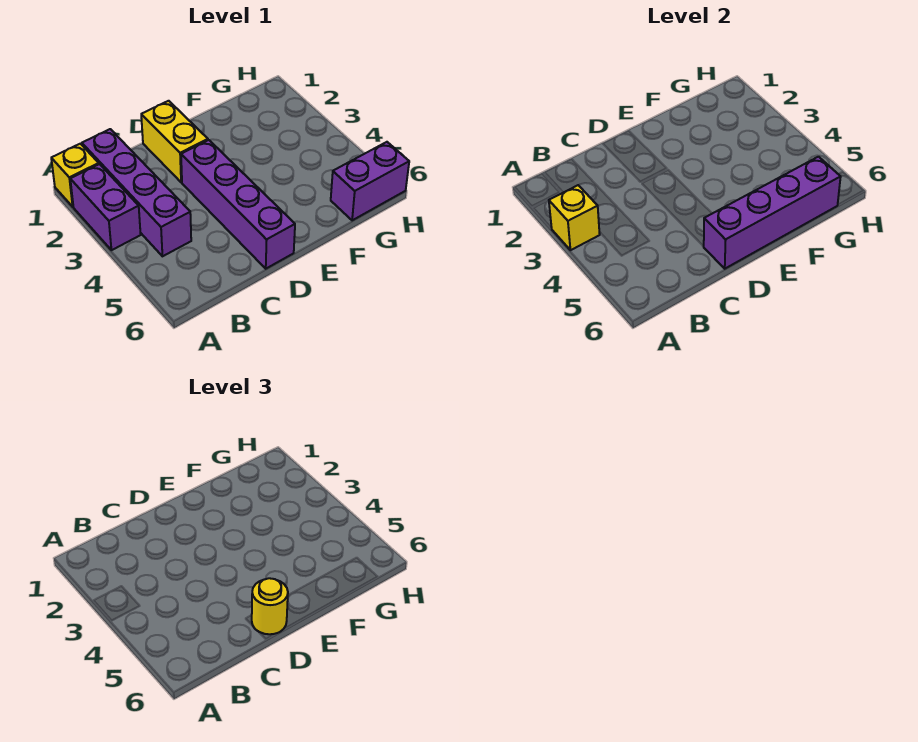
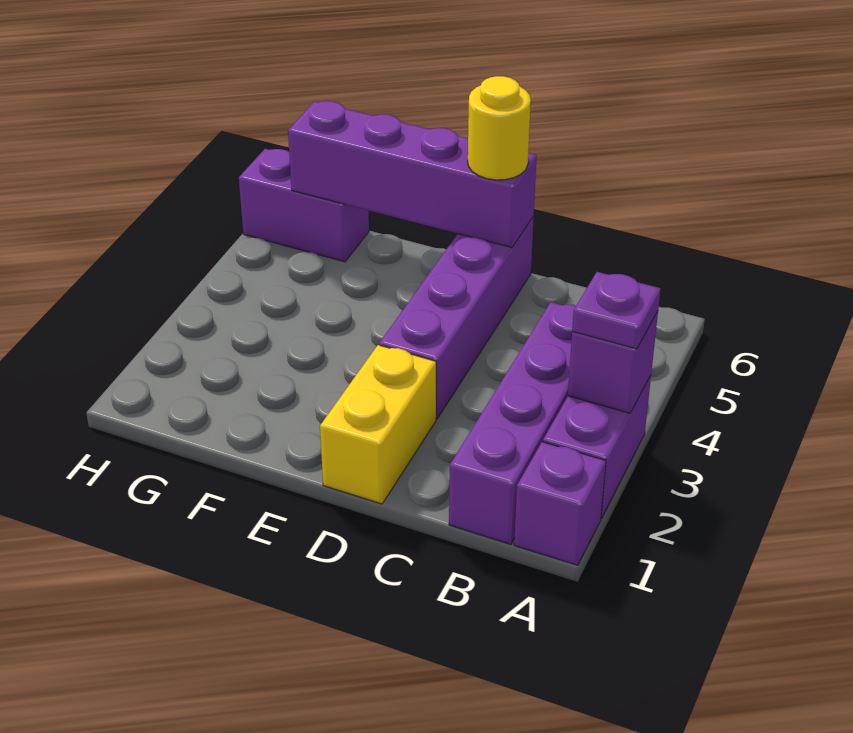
yellow brick A1 level 1 -> purple brick A1 level 1
yellow brick A3 level 2 -> purple brick A3 level 2
none -> purple plate A3 level 3

